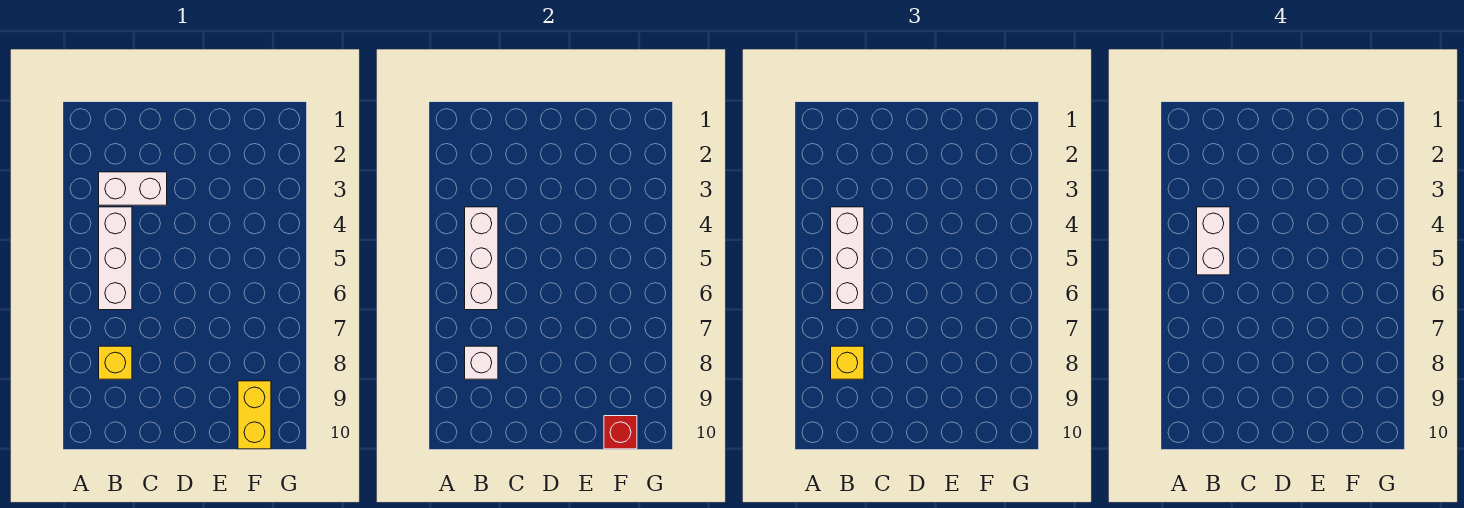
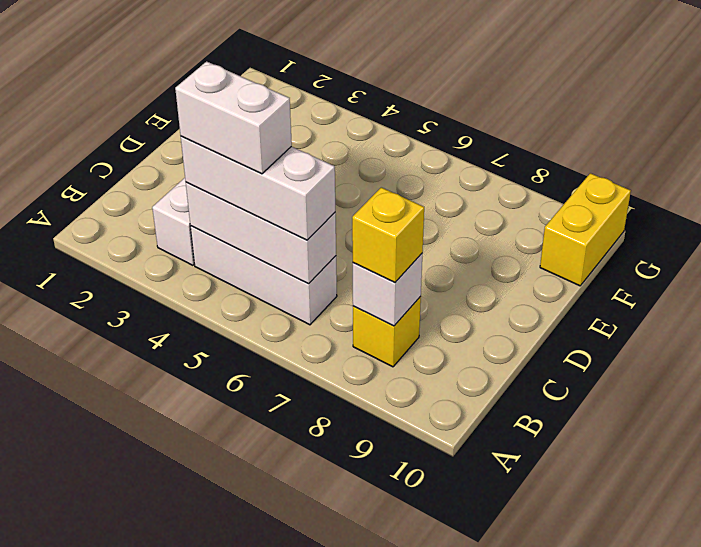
yellow brick F9:F10 level 1 -> yellow brick F10:G10 level 1
red brick F10 level 2 -> none

